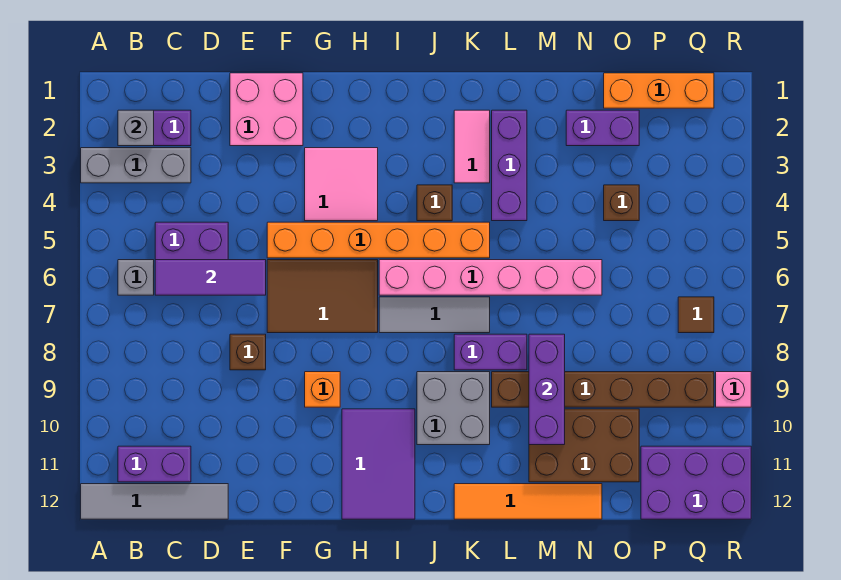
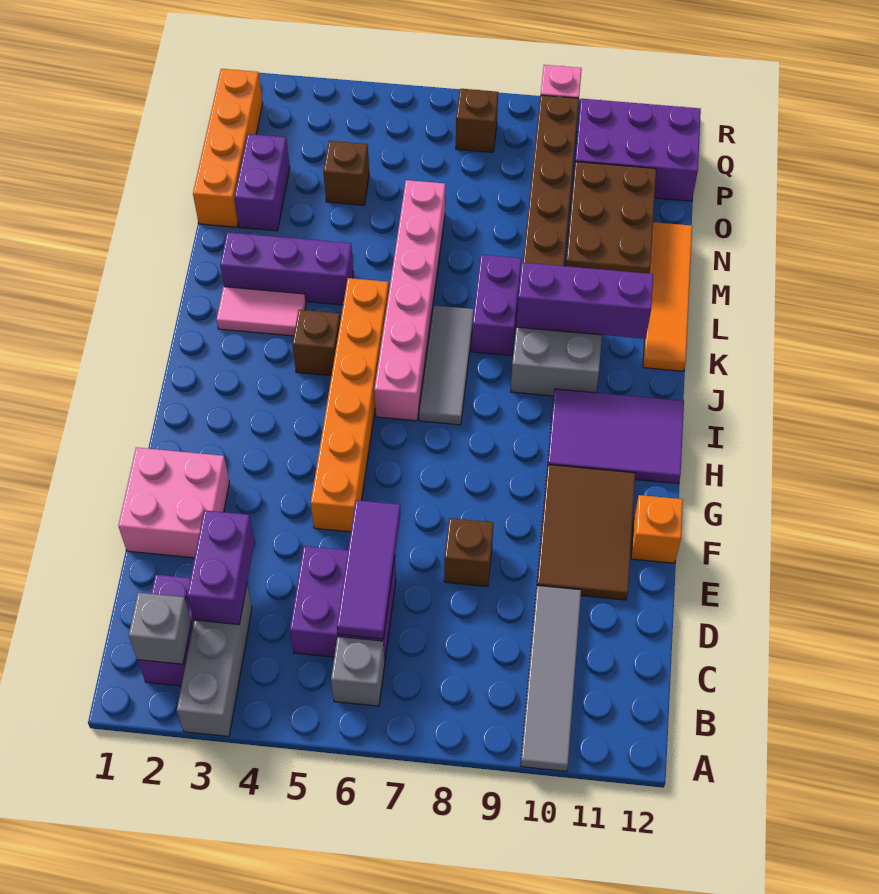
grey tile A12:D12 level 1 -> grey tile A10:D10 level 1
purple brick B11:C11 level 1 -> purple brick C3:D3 level 2
brown tile F6:H7 level 1 -> brown tile E10:G11 level 1
pink tile G3:H4 level 1 -> none
orange brick G9 level 1 -> orange brick F12 level 1
purple brick M8:M10 level 2 -> purple brick K9:K11 level 2
orange brick O1:Q1 level 1 -> orange brick N1:Q1 level 1
purple brick P11:R12 level 1 -> purple brick P10:Q12 level 1
brown tile Q7 level 1 -> brown brick Q7 level 1

